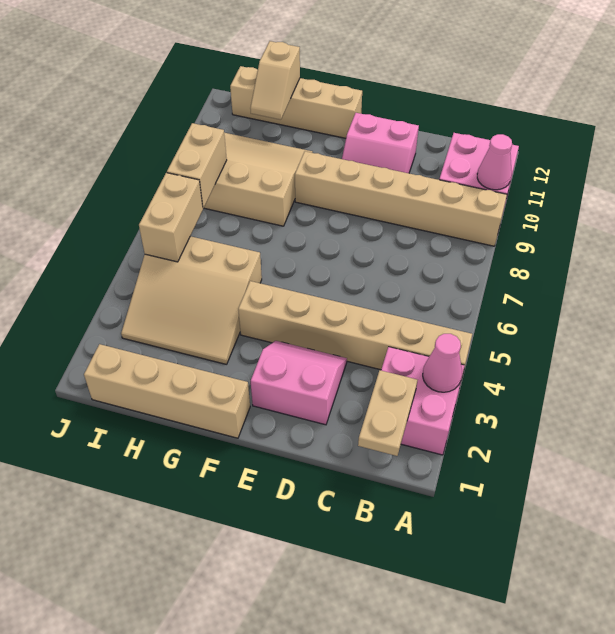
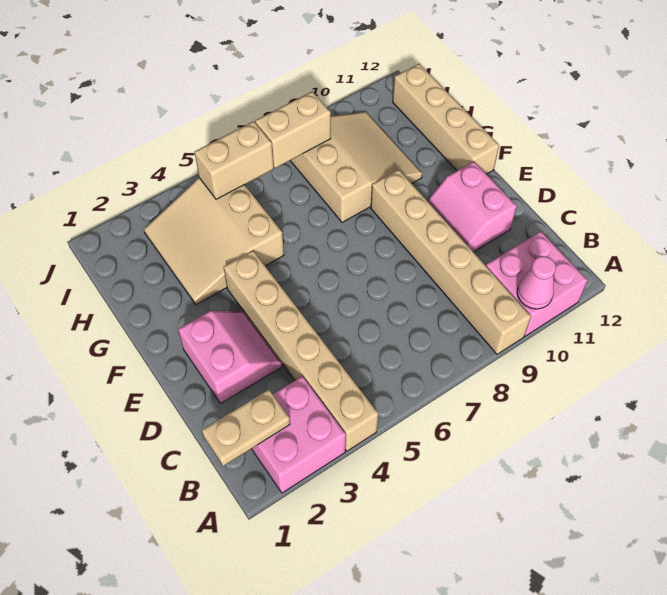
pink cone A3 level 2 -> none
tan brick F1:I1 level 1 -> none
tan slope H11:H12 level 2 top 12 -> none

